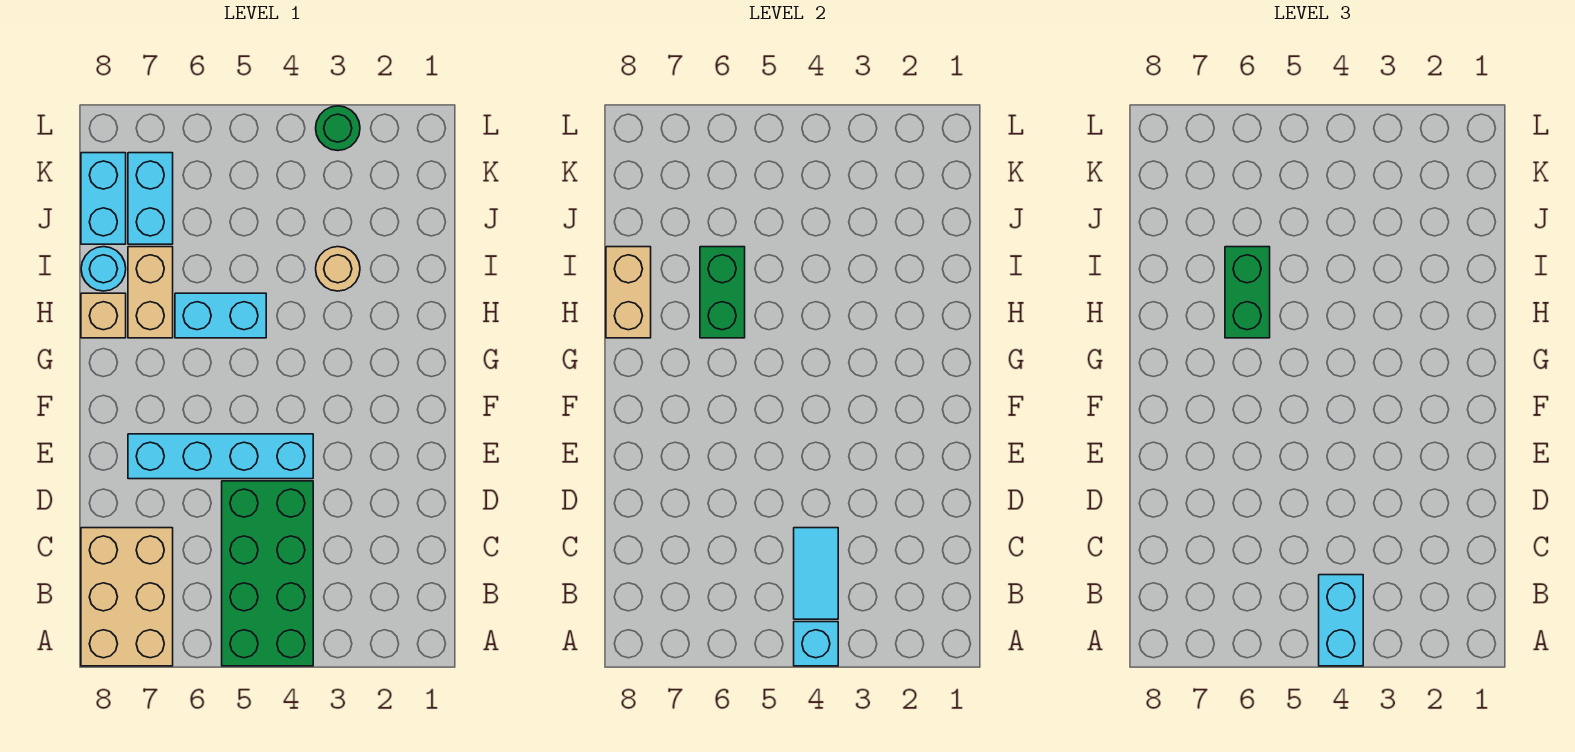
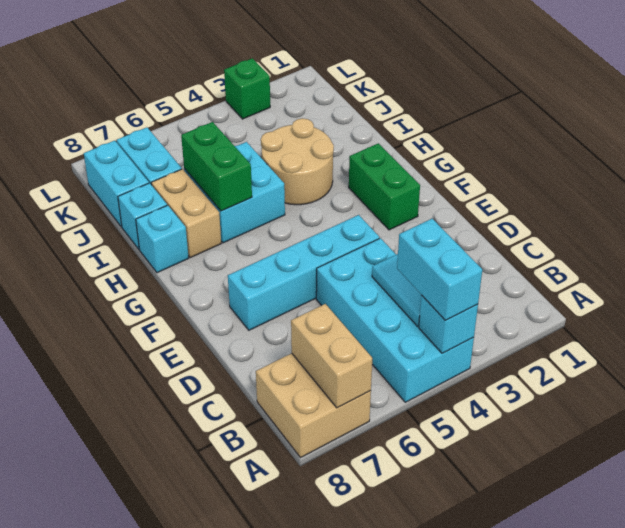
green brick A4:D5 level 1 -> cyan brick A4:D5 level 1
tan brick A7:C8 level 1 -> tan brick A7:B8 level 1
cyan brick H5:H6 level 1 -> cyan brick H5:I6 level 1
green brick H6:I6 level 3 -> green brick F2:G2 level 1
tan brick H8 level 1 -> cyan brick H8 level 1
tan brick H8:I8 level 2 -> tan brick A7:B7 level 2
tan round brick I3 level 1 -> tan round brick H3:I4 level 1
cyan round brick I8 level 1 -> cyan brick I8 level 1
green round brick L3 level 1 -> green brick L3 level 1

